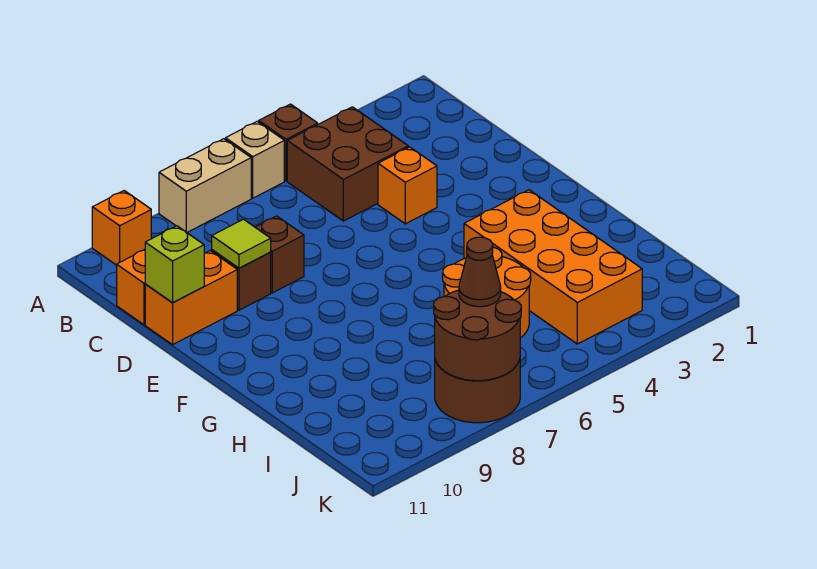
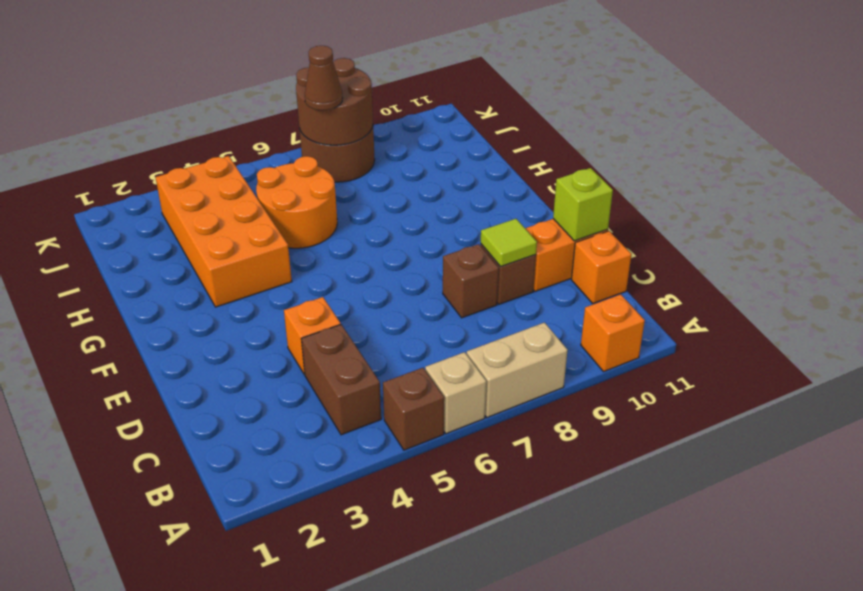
brown brick B4:C5 level 1 -> brown brick B4:C4 level 1

